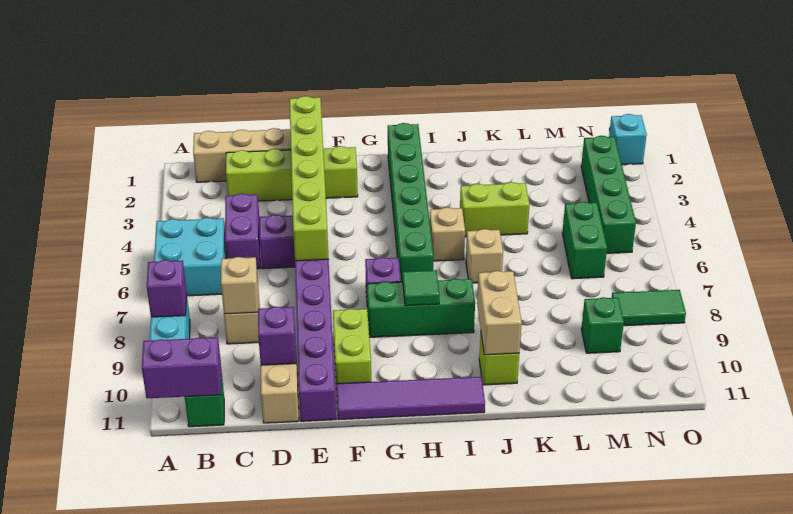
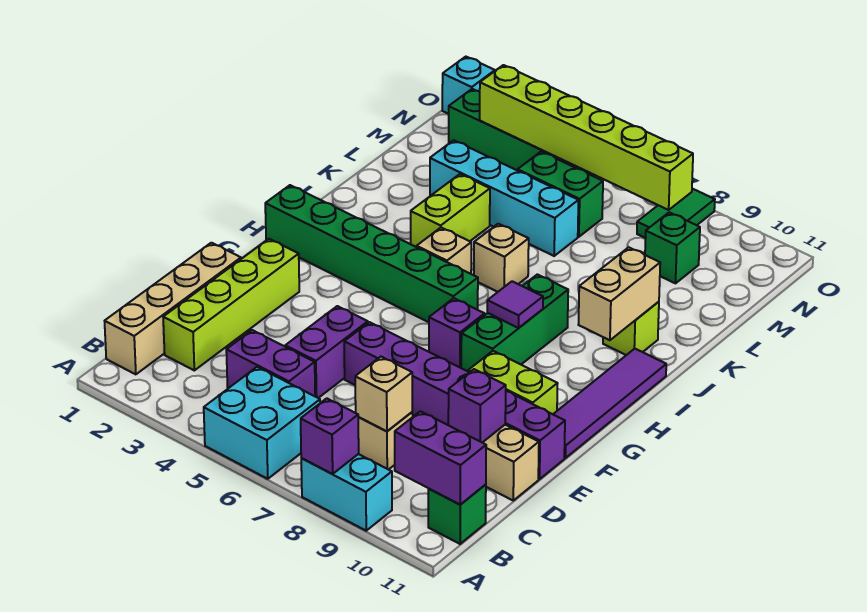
purple brick A11:B11 level 2 -> purple brick B10:B11 level 2
lime brick E1:E6 level 2 -> lime brick N3:N8 level 2
green tile H8 level 2 -> purple tile H8 level 2
tan brick J9:J10 level 2 -> tan brick I10:J10 level 2
none -> cyan brick L3:L6 level 1

